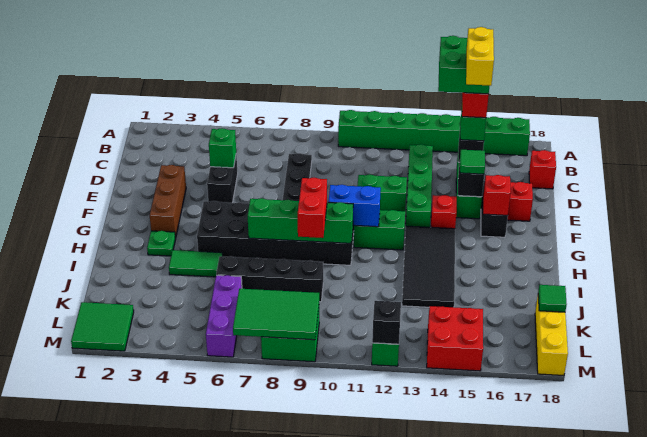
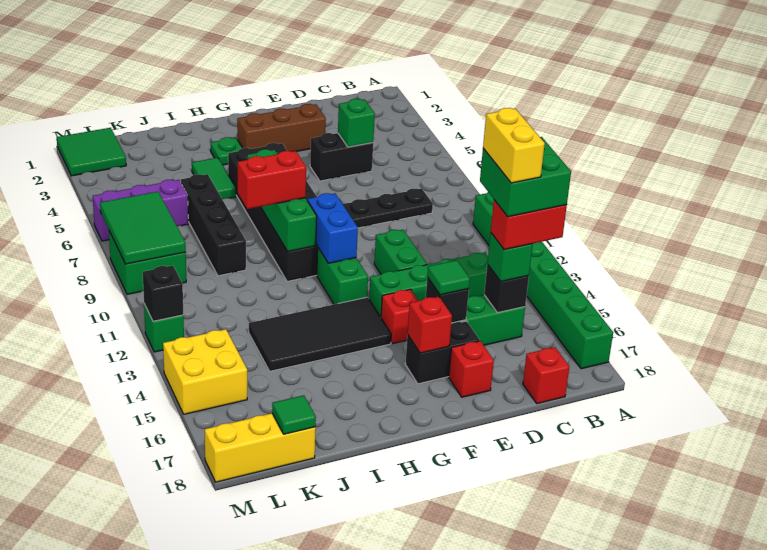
yellow brick C15:D15 level 6 -> yellow brick C14:C15 level 6
red brick L14:M15 level 1 -> yellow brick L14:M15 level 1

